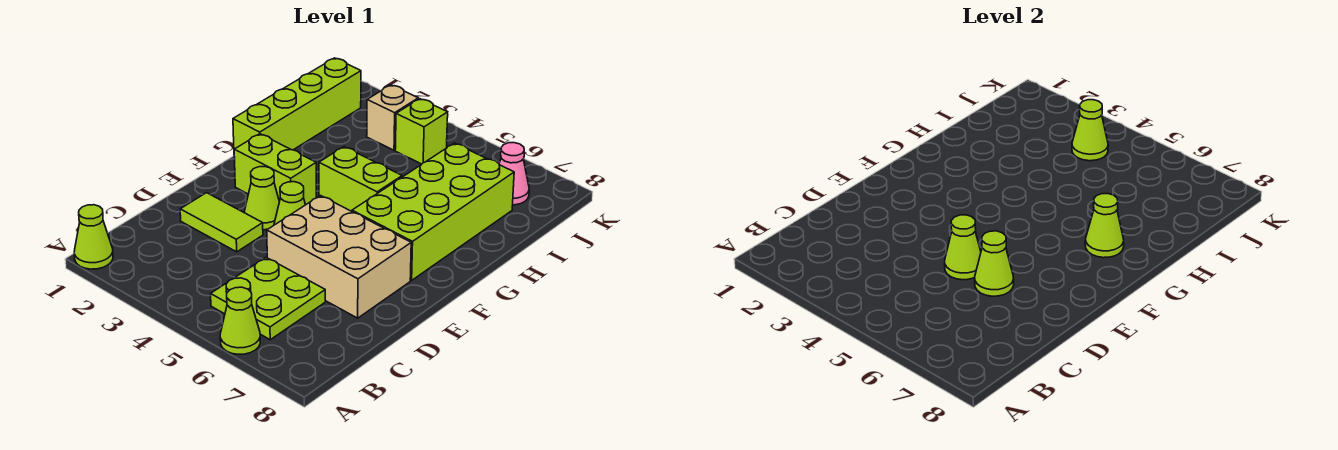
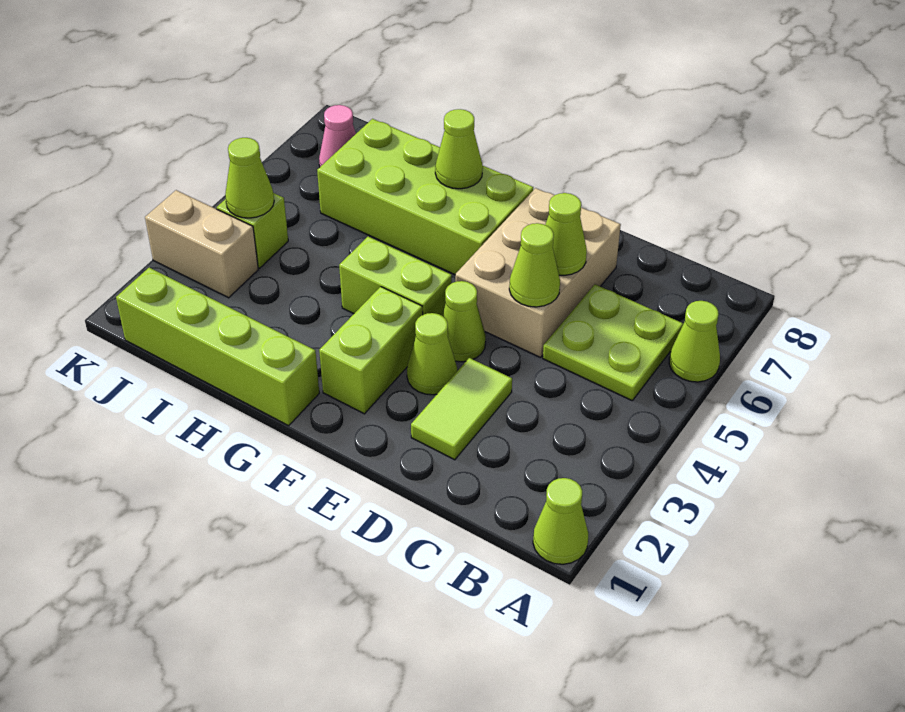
lime brick G4:G5 level 1 -> lime brick F4:G4 level 1
tan brick J3 level 1 -> tan brick J3:K3 level 1

